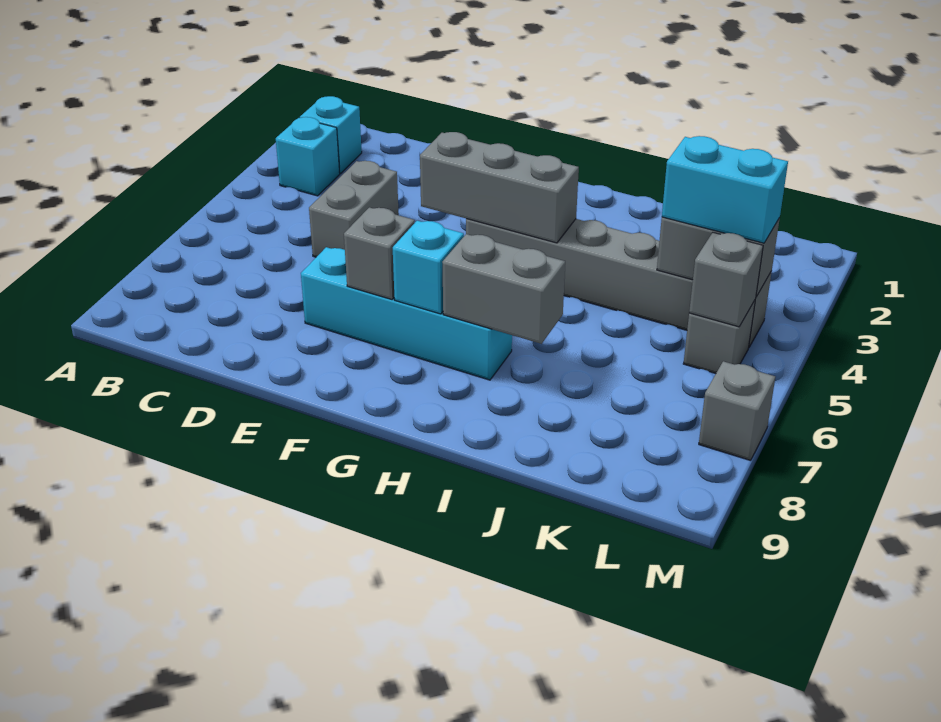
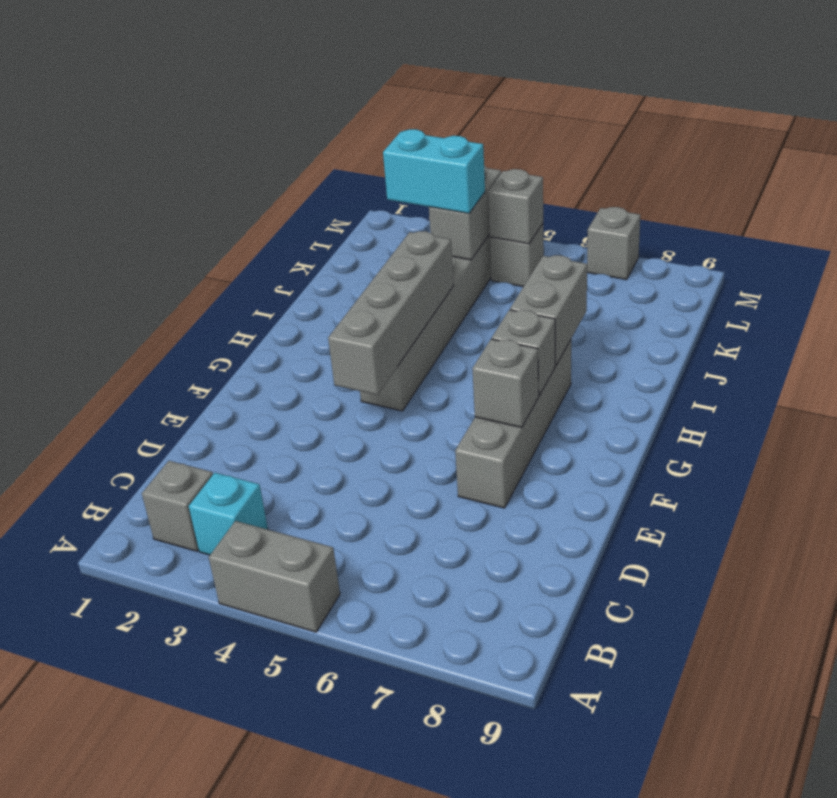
cyan brick B2 level 1 -> grey brick B2 level 1
grey brick D4:D5 level 1 -> grey brick A4:A5 level 1
cyan brick E7:H7 level 1 -> grey brick E7:H7 level 1
grey brick F4:H4 level 2 -> grey brick F4:I4 level 2
cyan brick G7 level 2 -> grey brick G7 level 2
cyan brick K4:L4 level 3 -> cyan brick K3:K4 level 3

